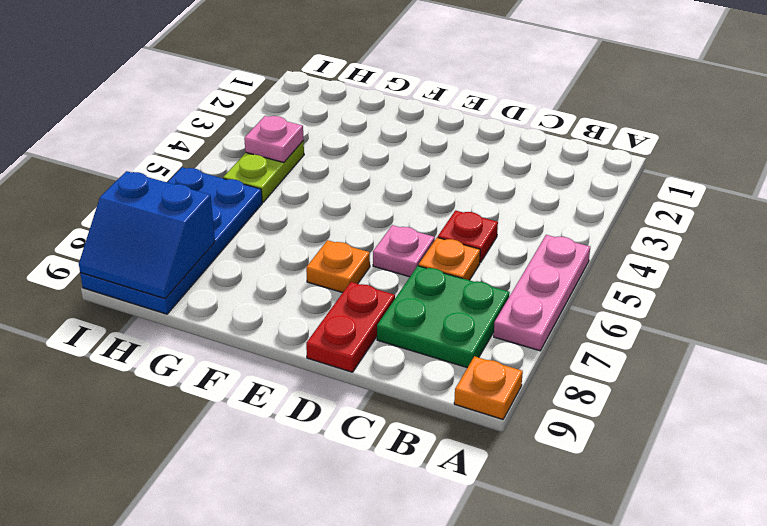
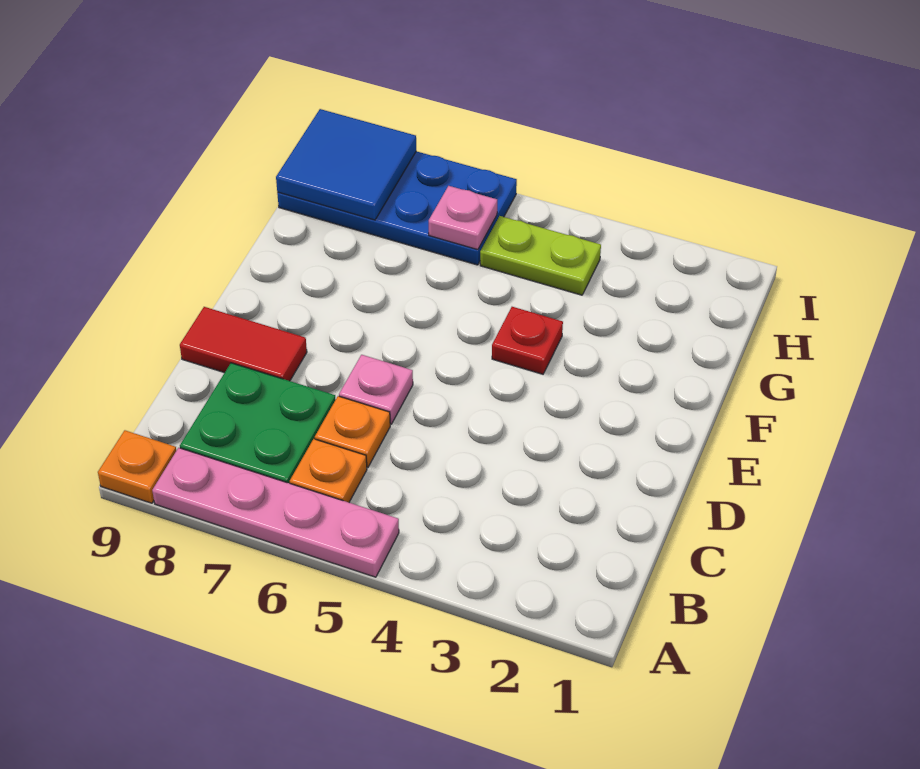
pink plate A5:A7 level 1 -> pink plate A5:A8 level 1
red plate C5 level 1 -> red plate F4 level 1
red plate D8:D9 level 1 -> red tile D8:D9 level 1
orange plate E7 level 1 -> orange plate B6 level 1
pink plate H4 level 2 -> pink plate H6 level 2
blue slope H8:I9 level 2 top 8 -> blue tile H8:I9 level 2

